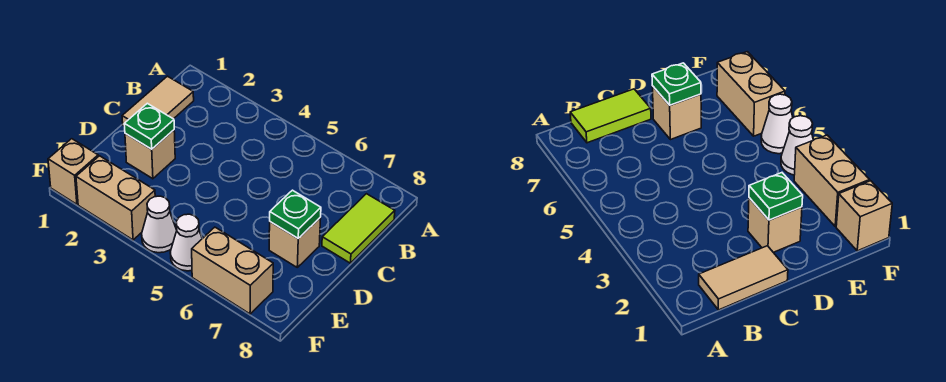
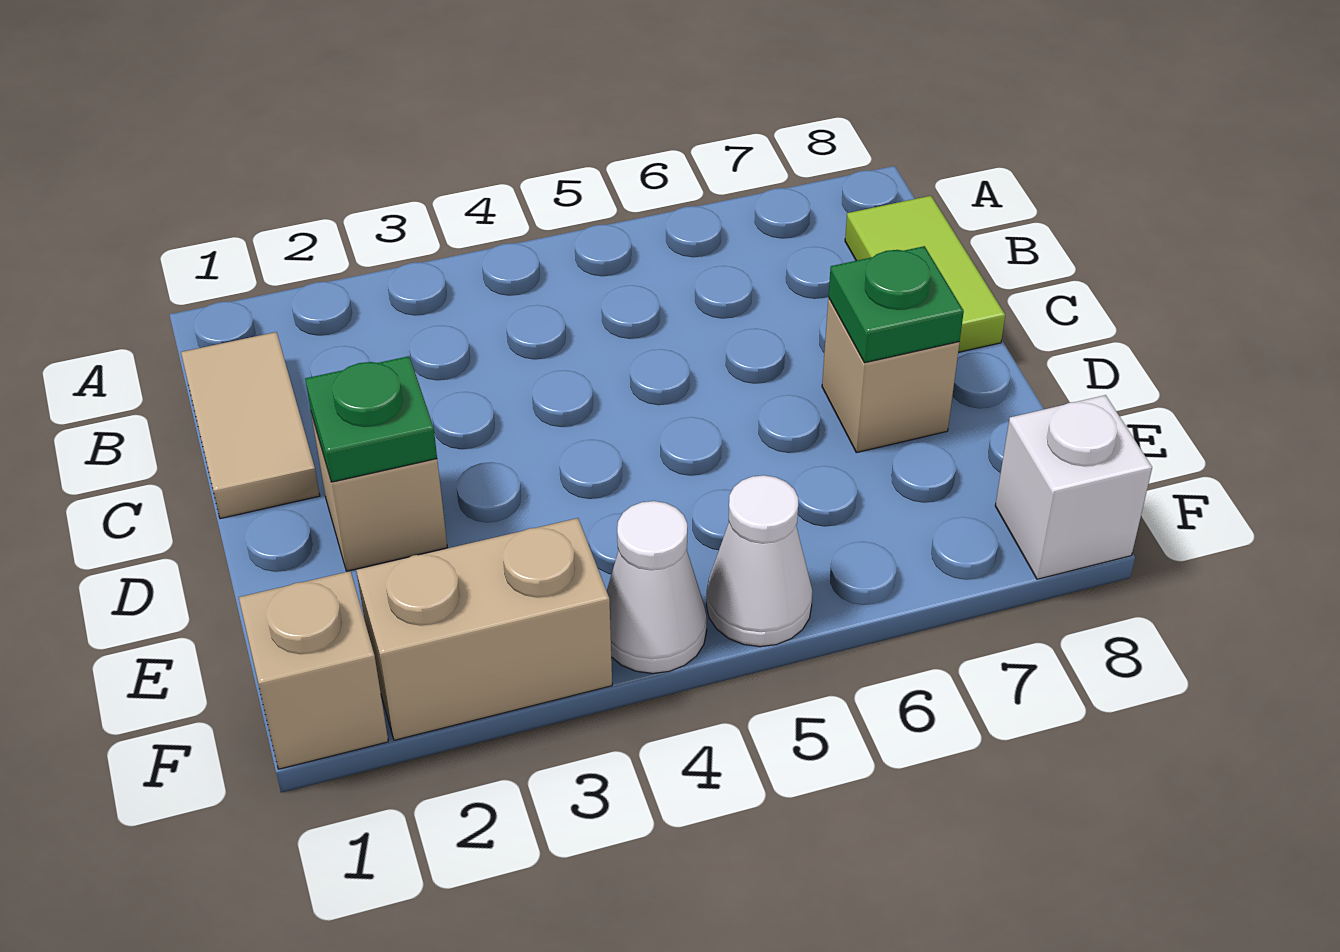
tan brick F6:F7 level 1 -> none
none -> white brick F8 level 1

